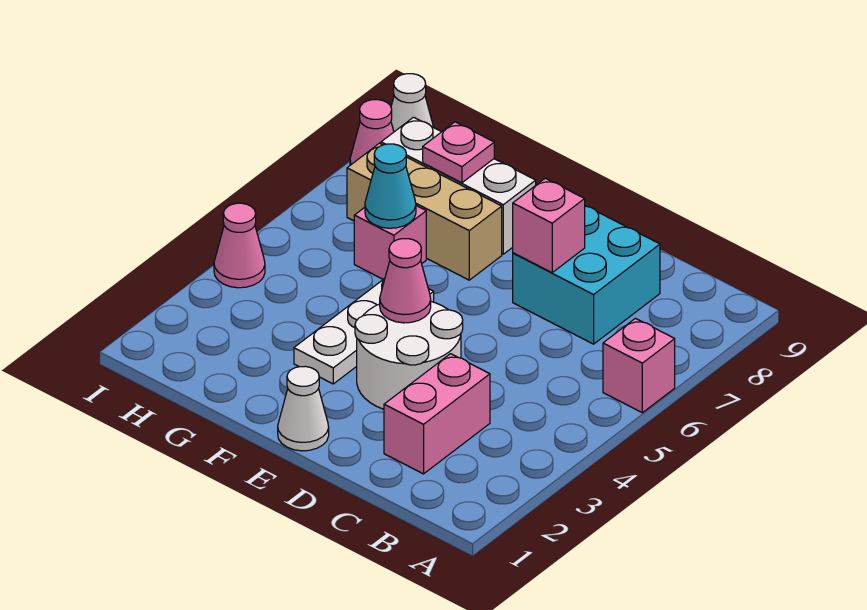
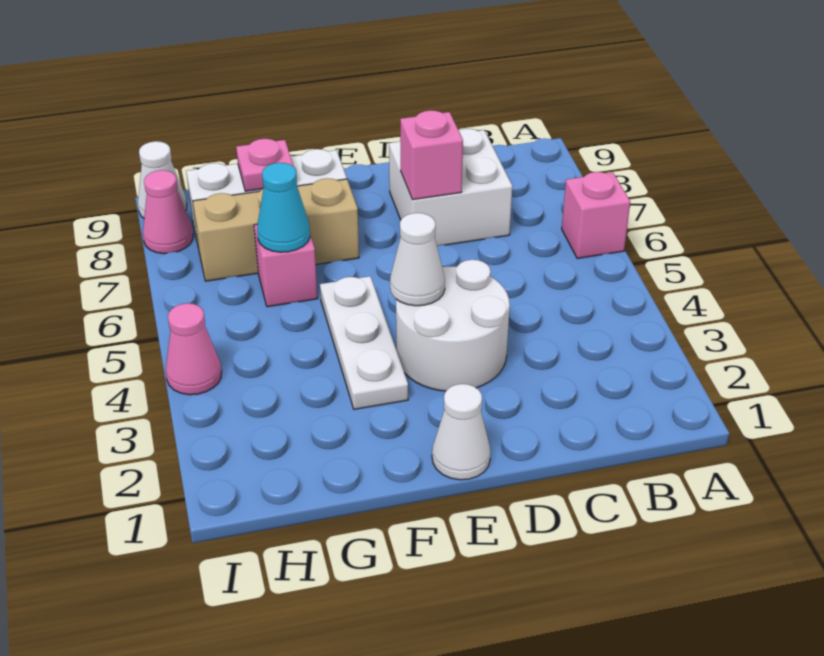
pink brick C2:C3 level 1 -> none
cyan brick C7:D8 level 1 -> white brick C7:D8 level 1
pink cone E4 level 2 -> white cone E4 level 2

